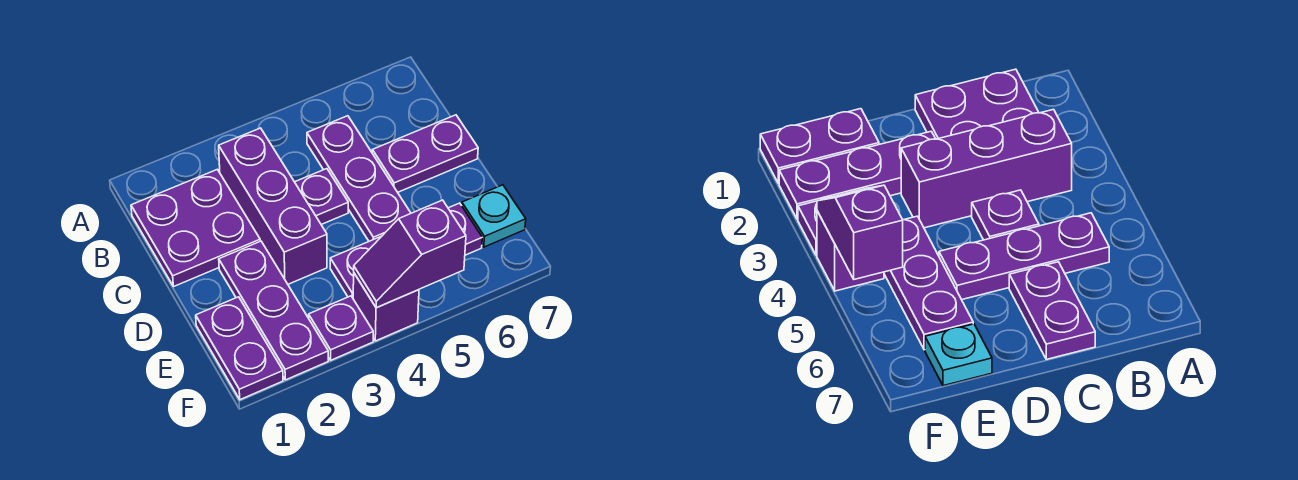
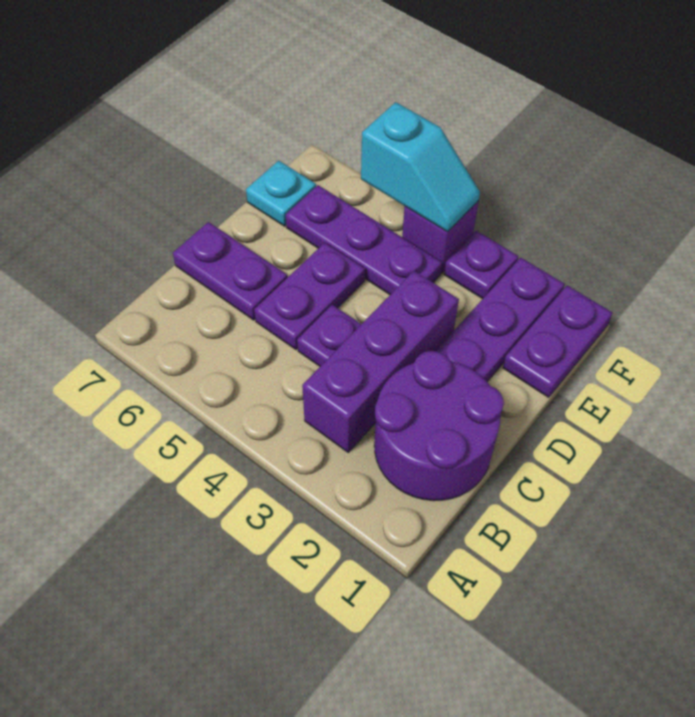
purple plate B1:C2 level 1 -> purple round brick B1:C2 level 1
purple plate B5:D5 level 1 -> purple plate C5:D5 level 1
purple slope F4:F5 level 2 top 5 -> cyan slope F4:F5 level 2 top 5

